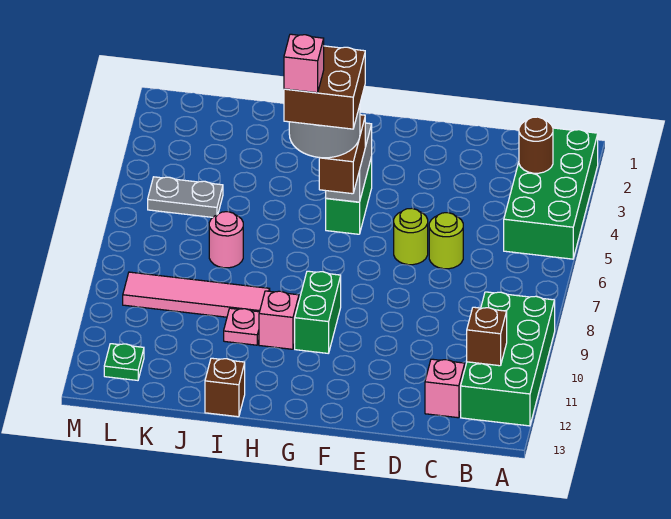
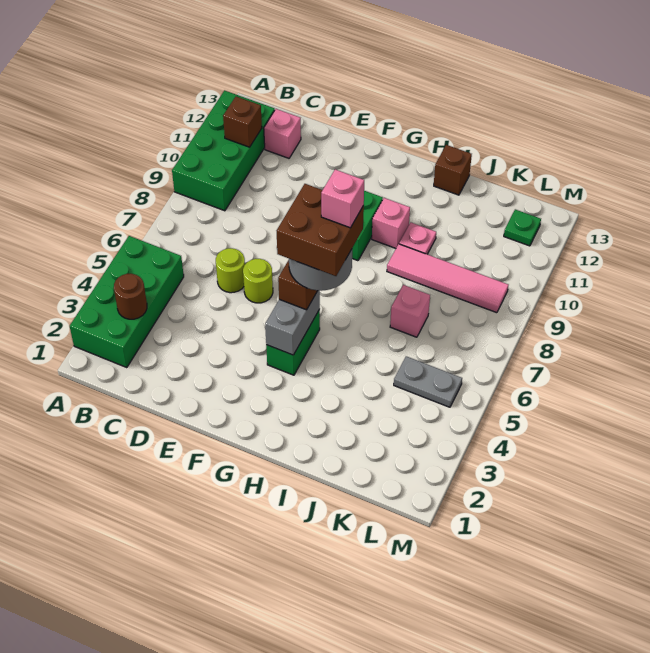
pink round brick J7 level 1 -> pink brick J7 level 1

